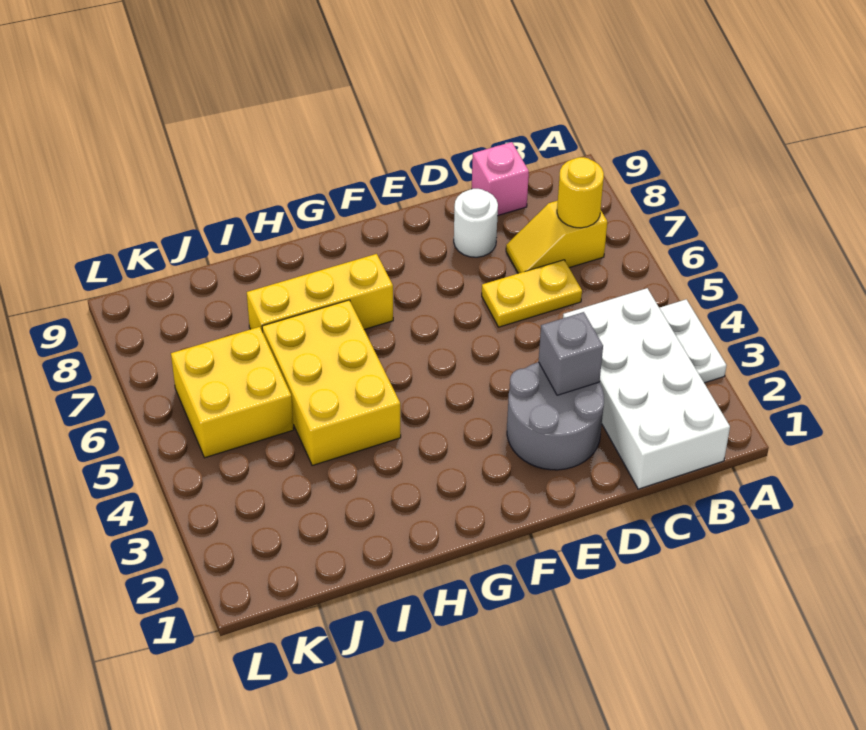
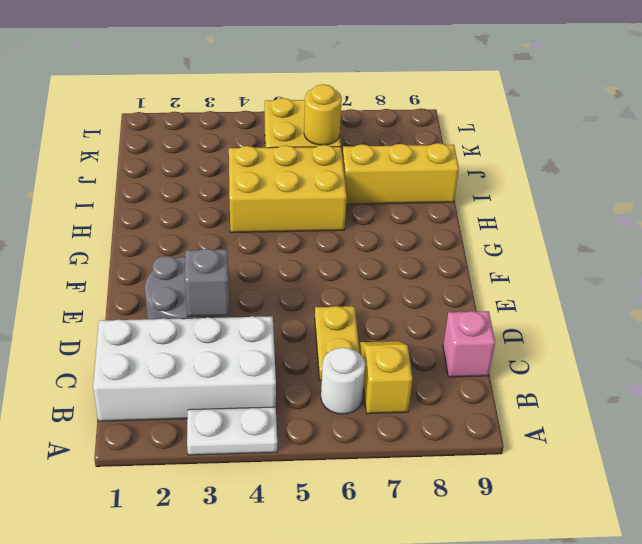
yellow round brick B7 level 2 -> yellow round brick J6 level 2
white round brick D8 level 1 -> white round brick B6 level 1
yellow brick G7:I7 level 1 -> yellow brick I7:I9 level 1

